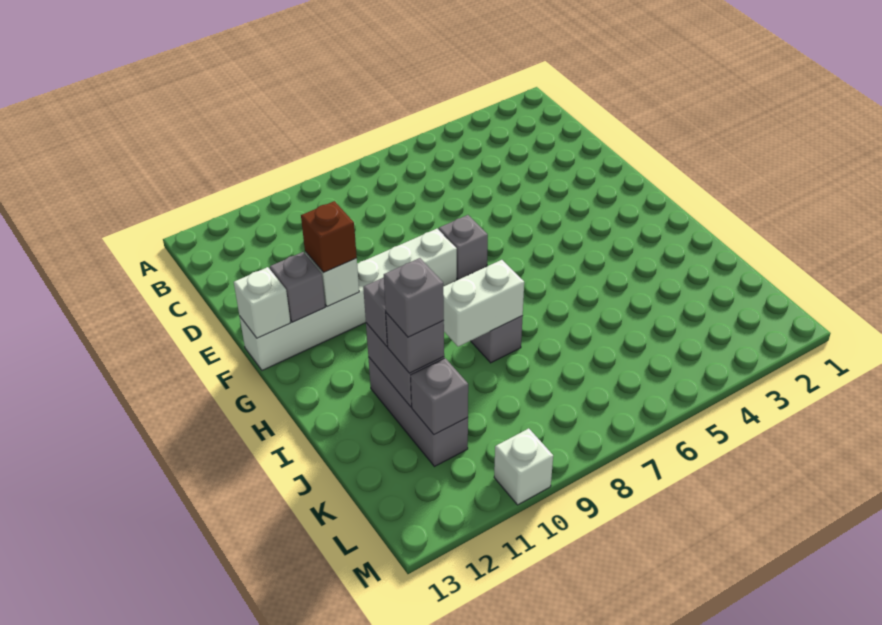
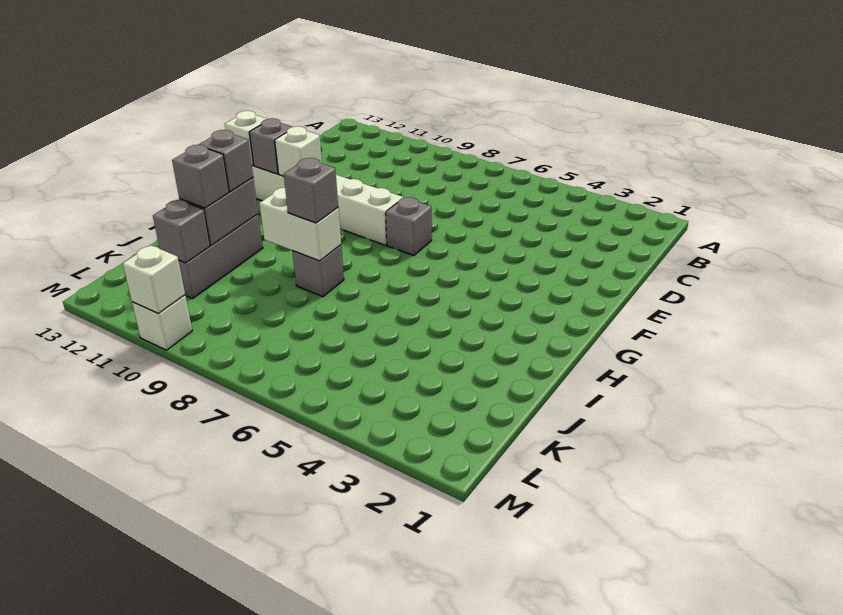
brown brick F11 level 3 -> none
grey brick J11 level 4 -> grey brick I8 level 3
none -> white brick M10 level 2

